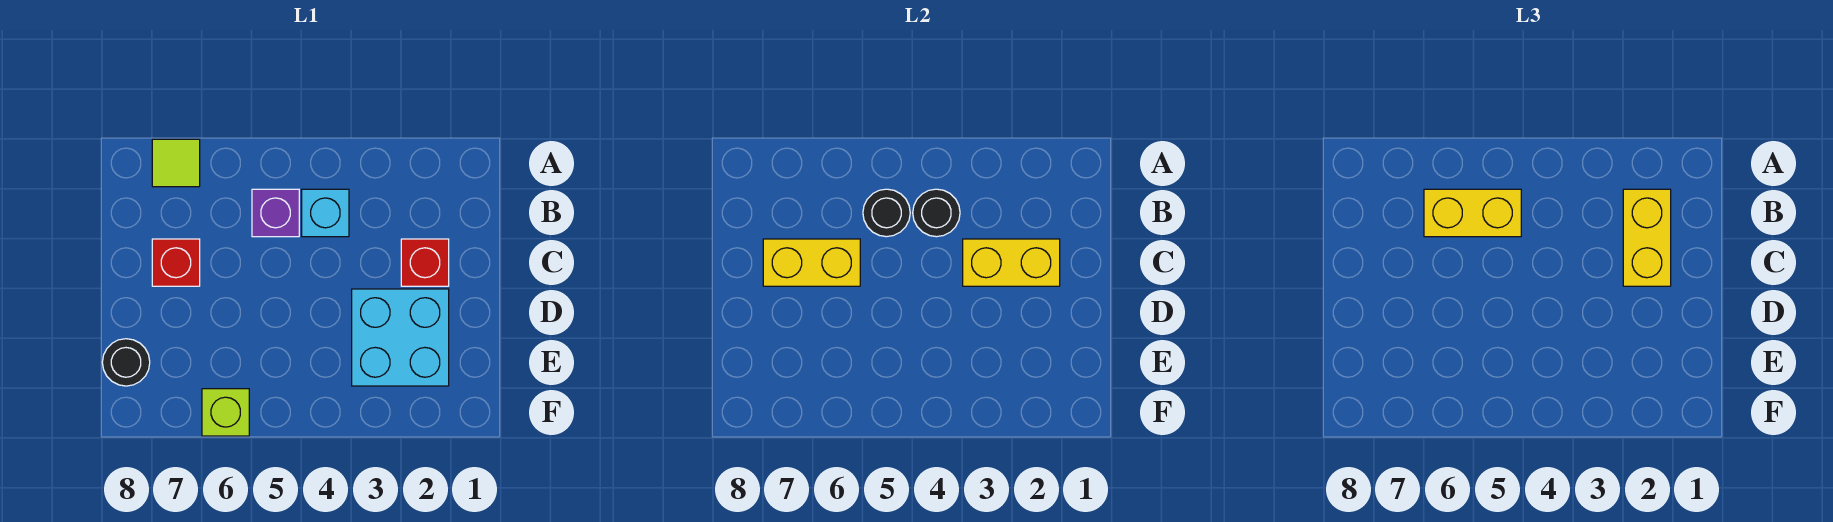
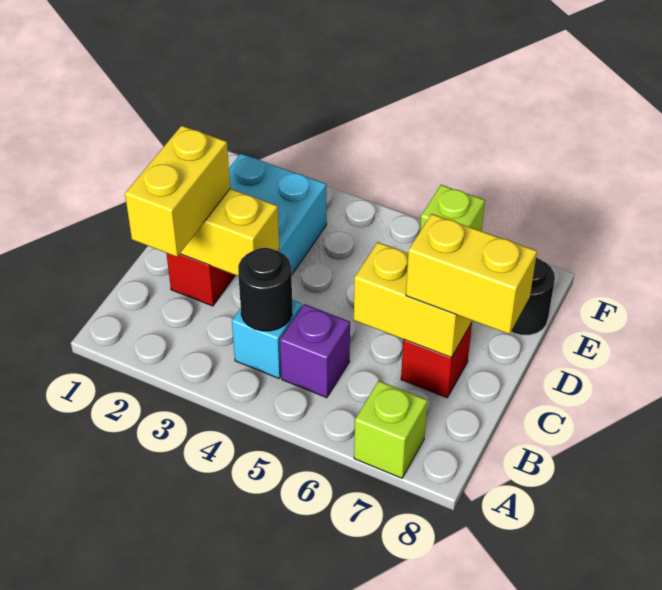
lime tile A7 level 1 -> lime brick A7 level 1
black round brick B5 level 2 -> none
yellow brick B5:B6 level 3 -> yellow brick C7:C8 level 3

